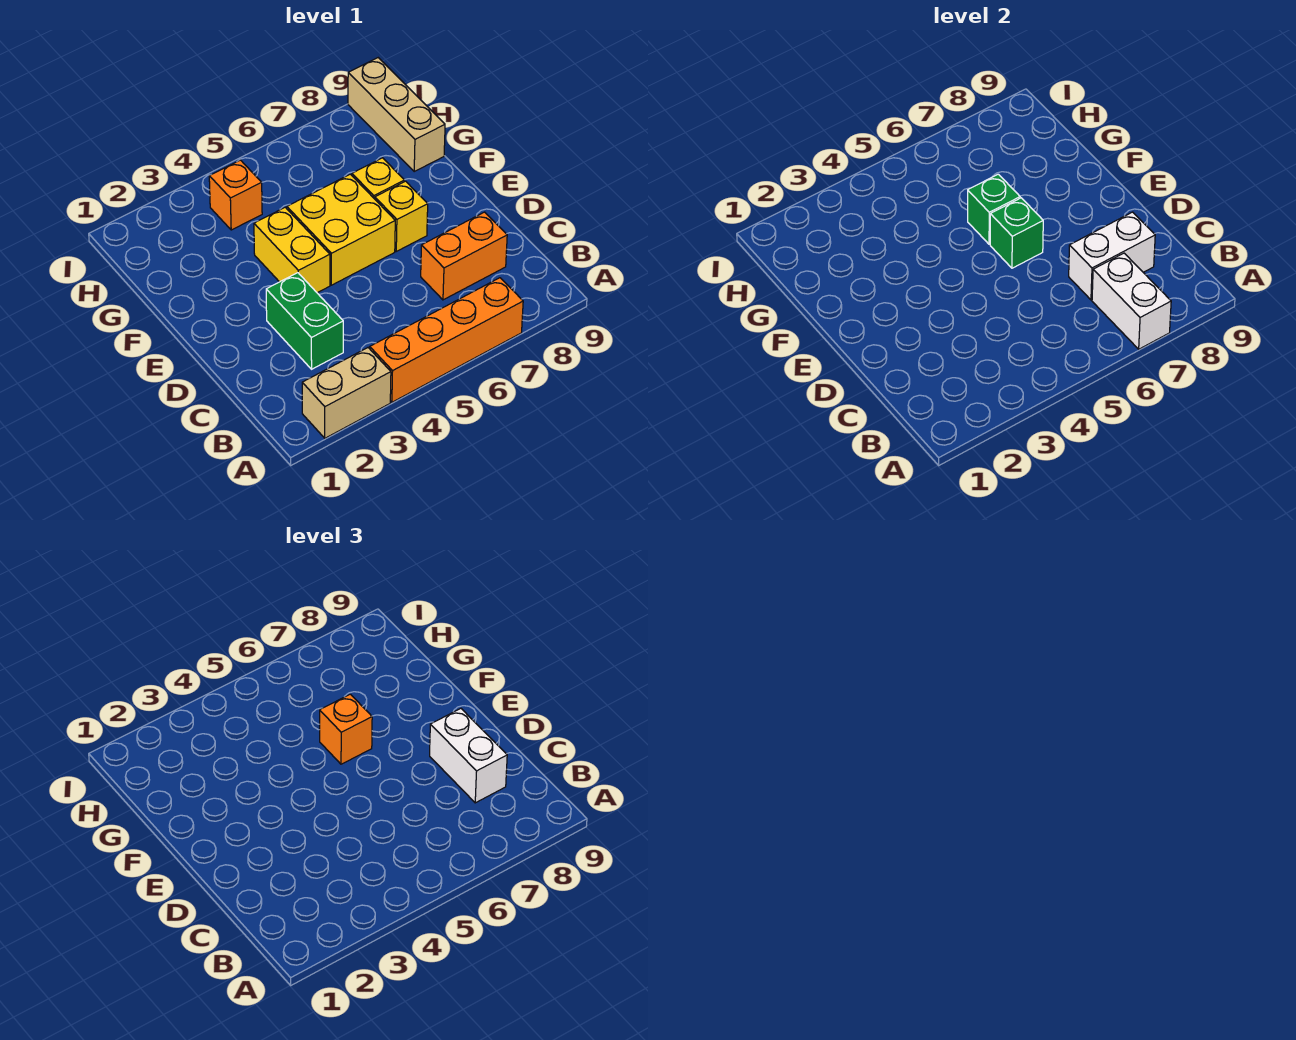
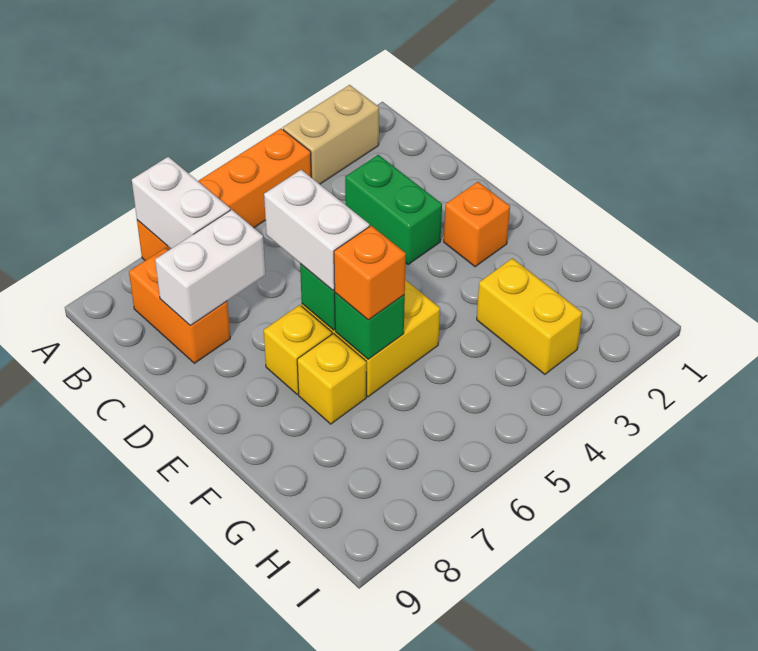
orange brick C7:C8 level 1 -> orange brick B8:C8 level 1
white brick C8:D8 level 3 -> white brick D6:E6 level 3
yellow brick E4:F4 level 1 -> yellow brick G3:H3 level 1
tan brick G9:I9 level 1 -> none
orange brick H4 level 1 -> orange brick E2 level 1

